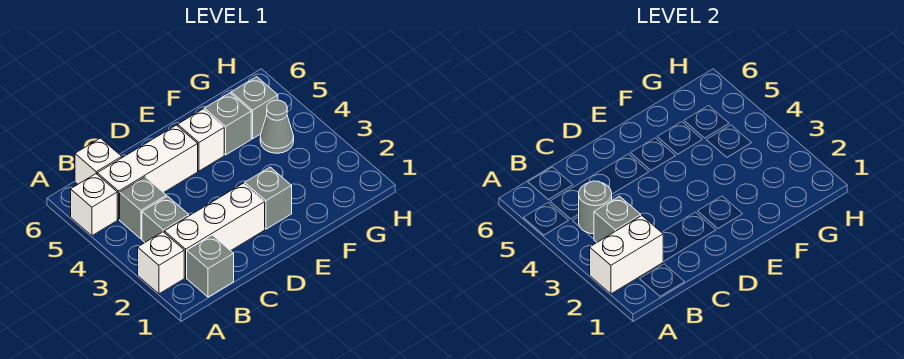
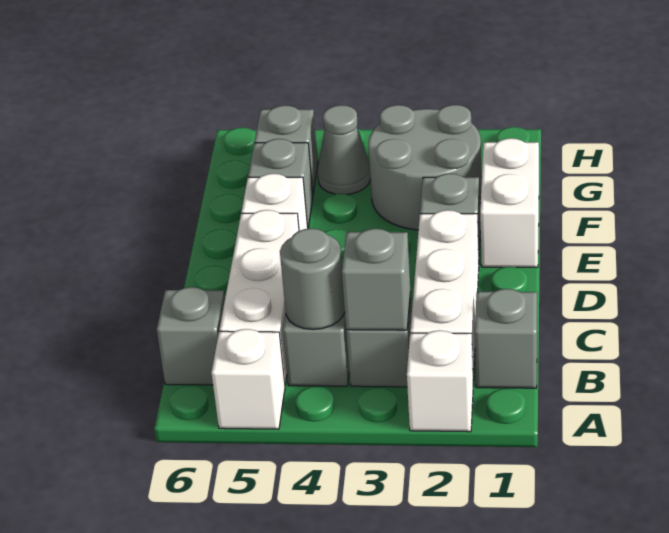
white brick A2:B2 level 2 -> white brick E1:F1 level 1
white brick B6 level 1 -> grey brick B6 level 1
none -> grey round brick F2:G3 level 1

